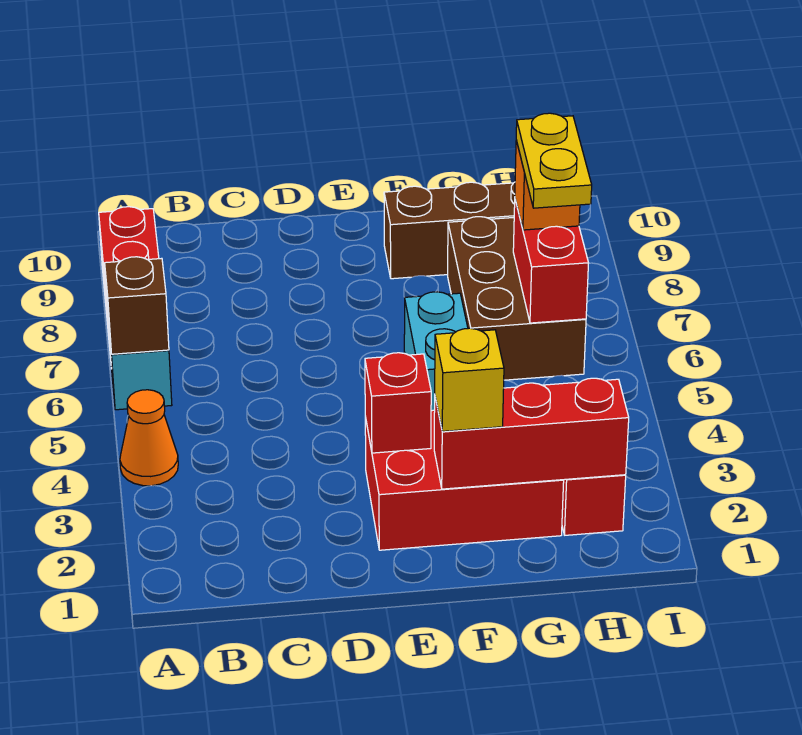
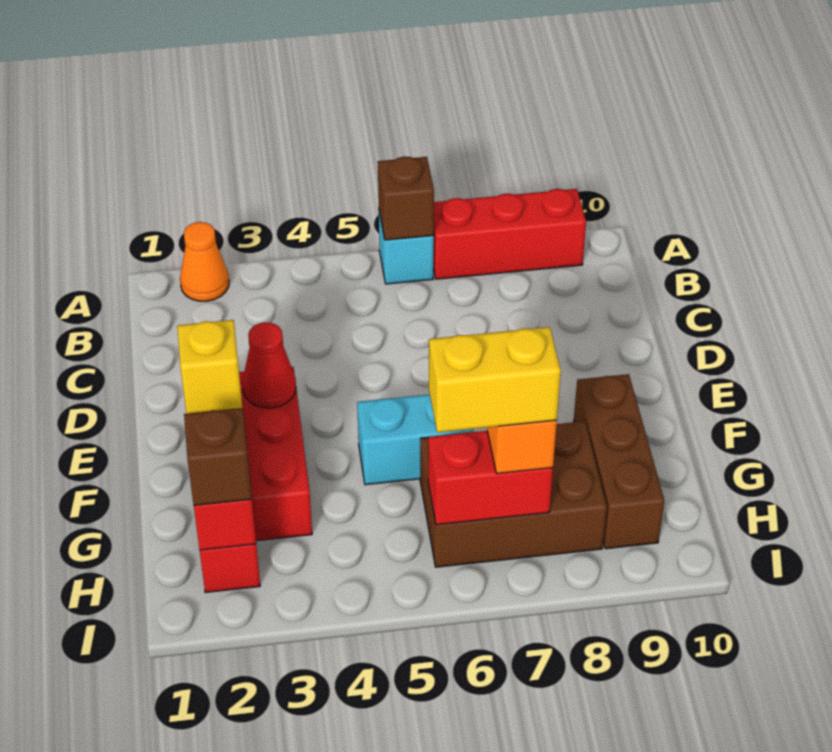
orange cone A4 level 1 -> orange cone A2 level 1
red brick E3 level 2 -> red cone E3 level 2
none -> brown brick H2 level 3
yellow plate H6:H7 level 4 -> yellow brick H6:H7 level 4

